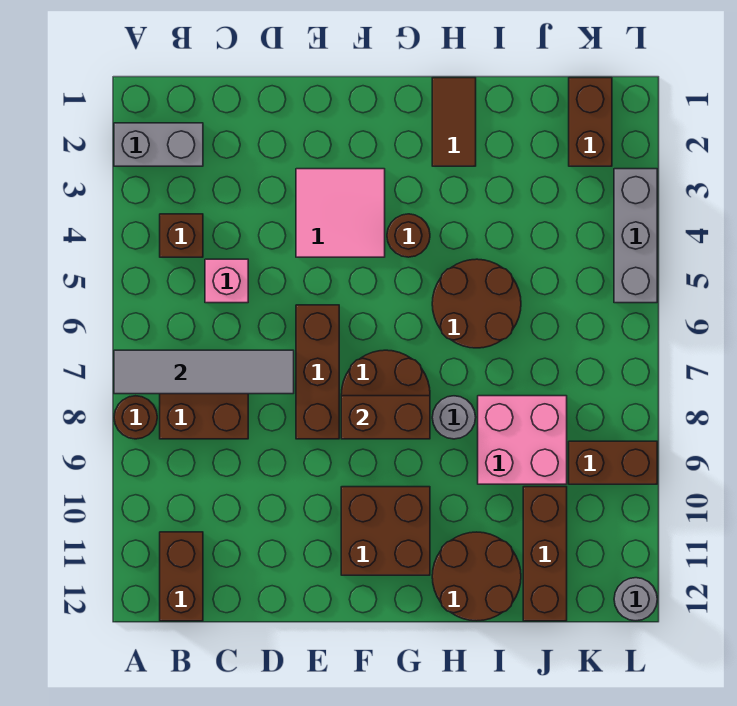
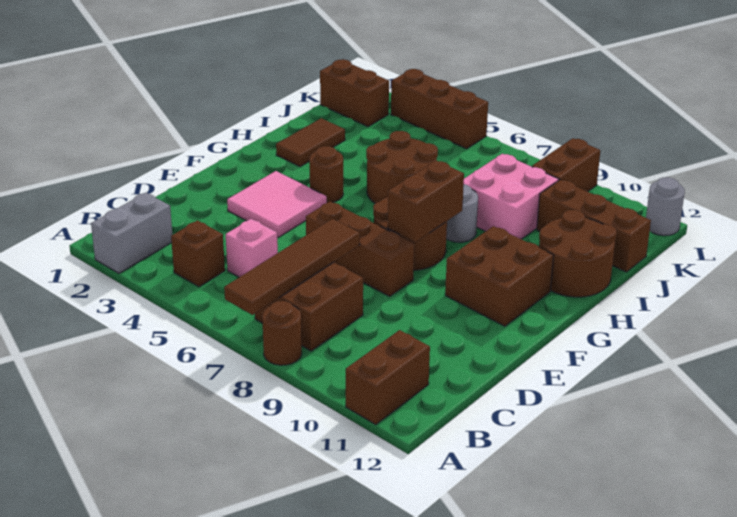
grey tile A7:D7 level 2 -> brown tile A7:D7 level 2
brown brick B11:B12 level 1 -> brown brick A11:B11 level 1
brown tile H1:H2 level 1 -> brown tile H2:I2 level 1
grey brick L3:L5 level 1 -> brown brick L3:L5 level 1

